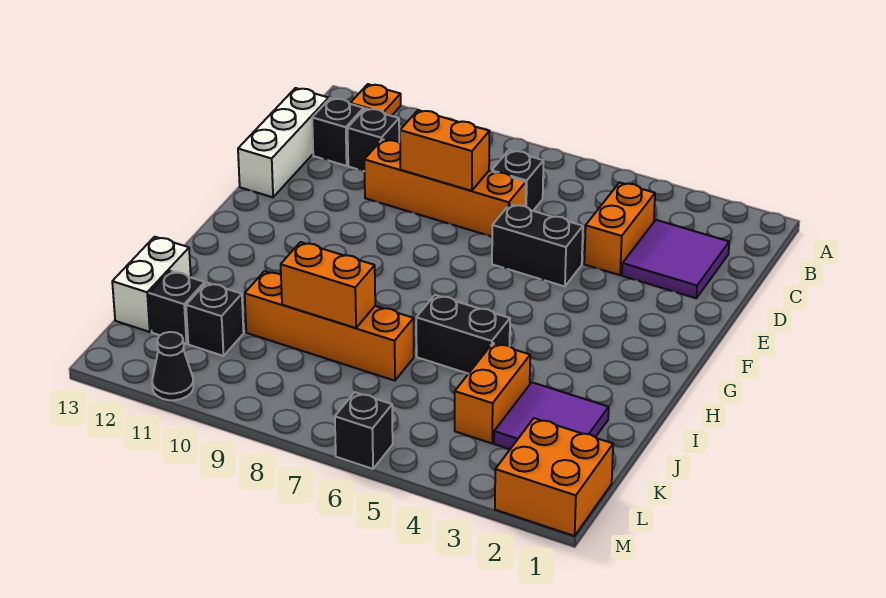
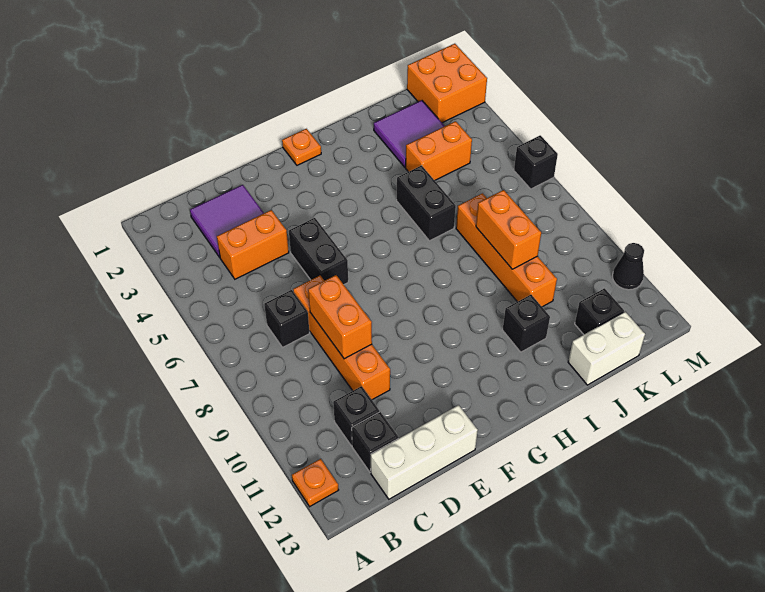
none -> orange plate G1 level 1
black brick K11 level 1 -> black brick I11 level 1

